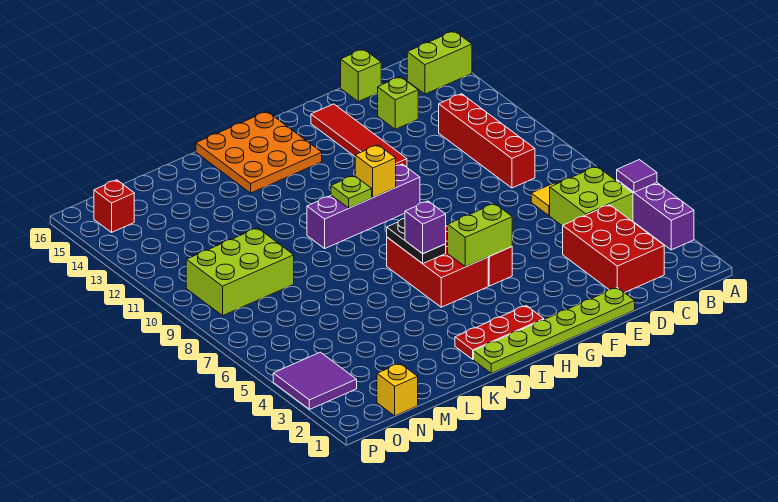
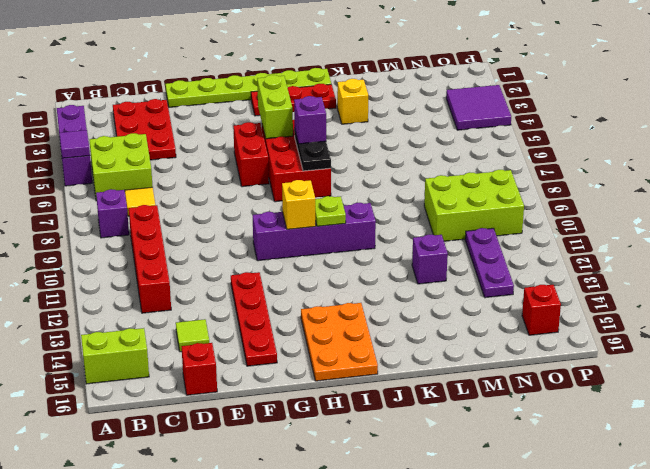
none -> purple brick B8 level 1
red brick C2:D4 level 1 -> red plate C2:D4 level 1
lime brick D14 level 1 -> lime tile D14 level 1
lime brick D16 level 1 -> red brick D16 level 1
red tile F12:F15 level 1 -> red plate F12:F15 level 1
lime brick G5:H5 level 2 -> lime brick H4:H5 level 2
orange plate H14:J16 level 1 -> orange plate H14:I16 level 1
none -> purple brick L12 level 1
yellow brick N1 level 1 -> yellow brick K3 level 1
none -> purple plate N11:N13 level 1

